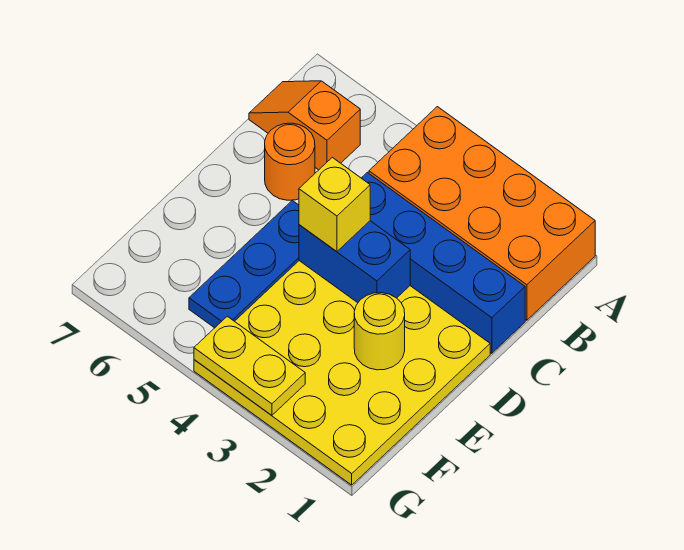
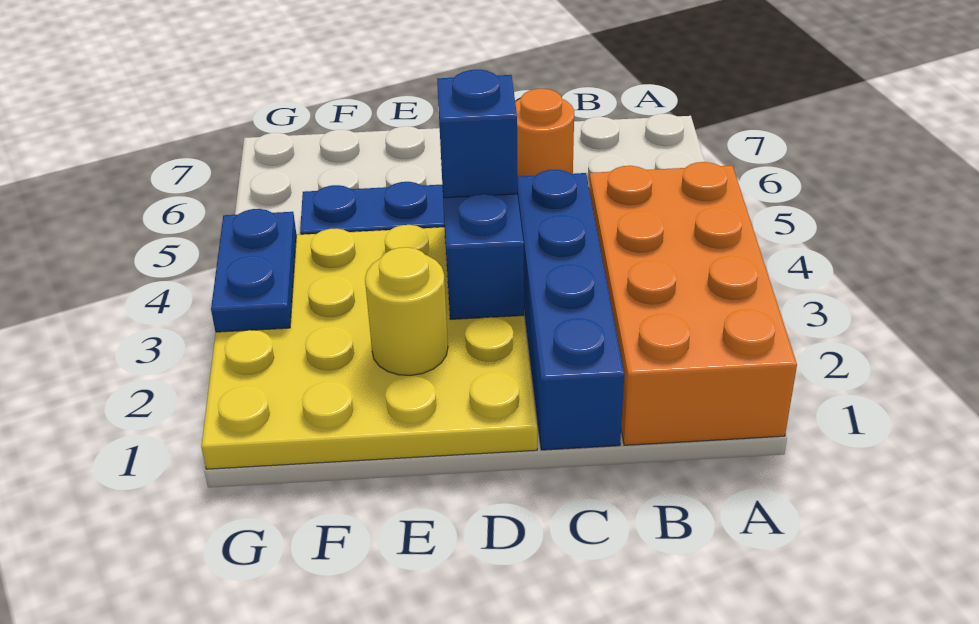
orange slope B6:B7 level 1 top 6 -> none
yellow brick D4 level 3 -> blue brick D4 level 3
yellow plate G3:G4 level 2 -> blue plate G3:G4 level 2

